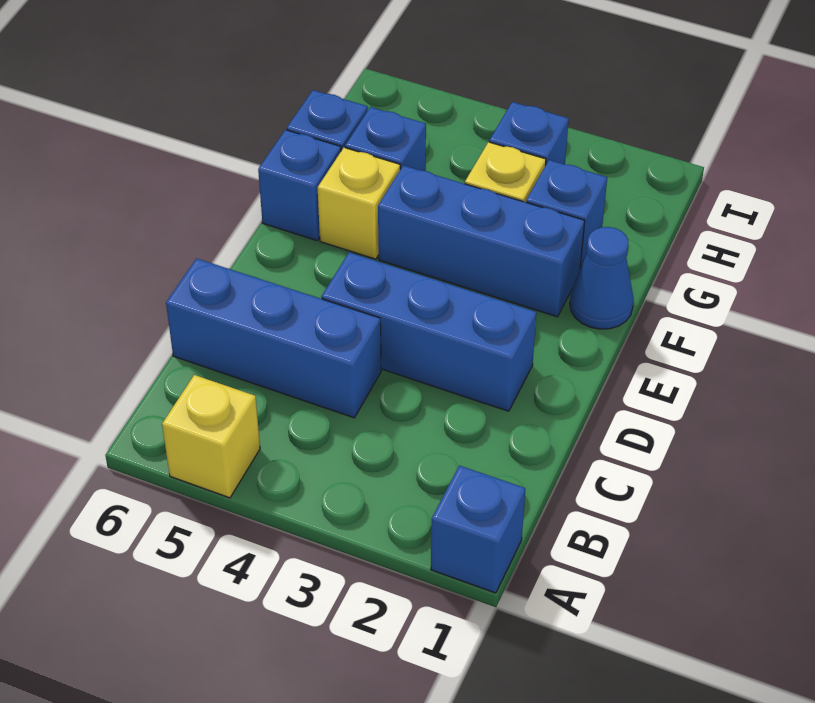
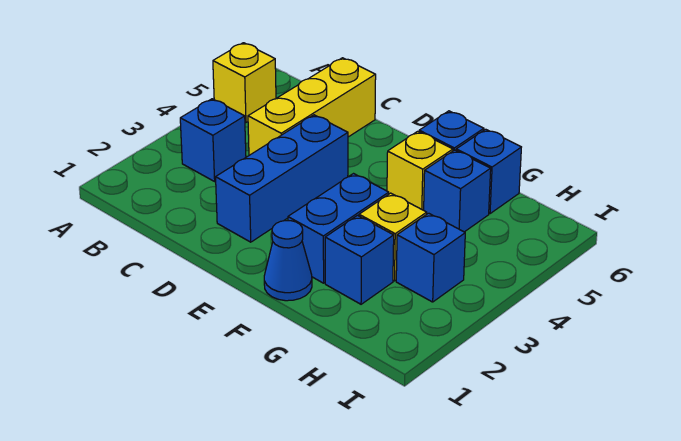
blue brick A1 level 1 -> blue brick B3 level 1
blue brick C4:C6 level 1 -> yellow brick C4:C6 level 1
blue brick F2:F4 level 1 -> blue brick F2:F3 level 1

